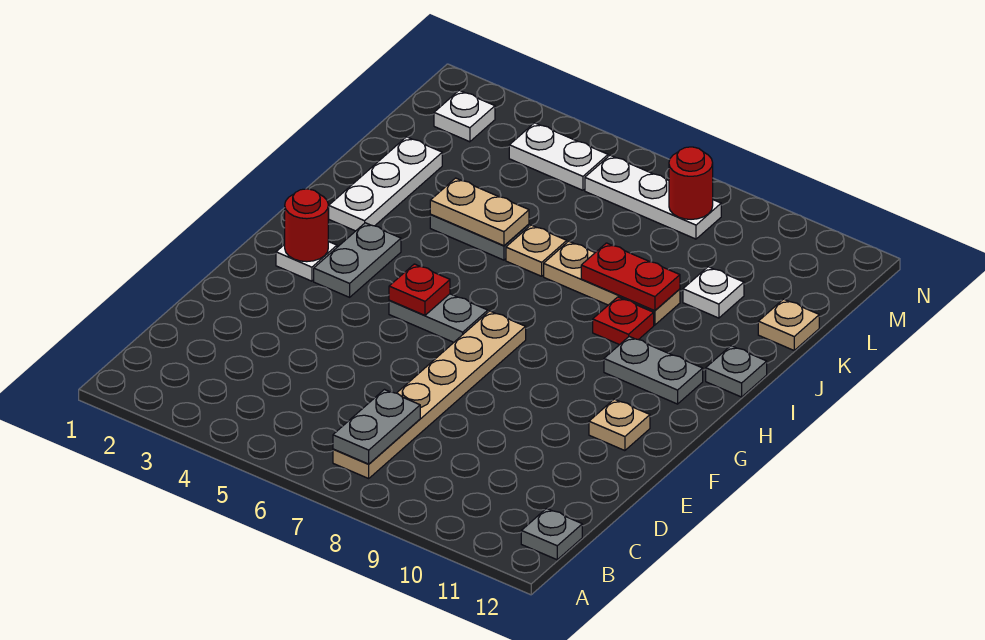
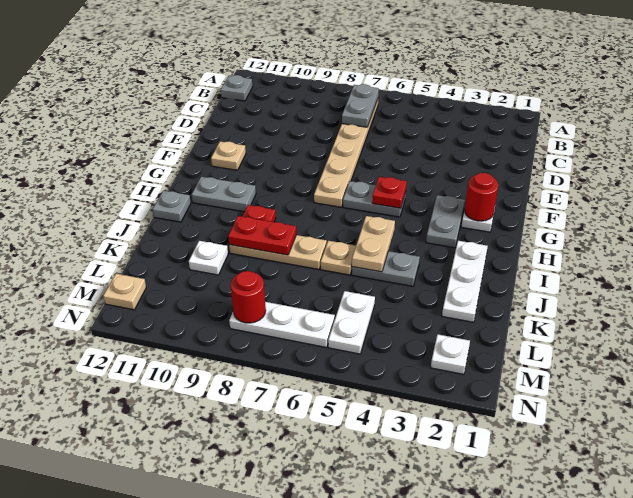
tan plate J4:J5 level 2 -> tan plate I5:J5 level 2
tan plate K12 level 1 -> tan plate M12 level 1
white plate M4:M5 level 1 -> white plate L5:M5 level 1

